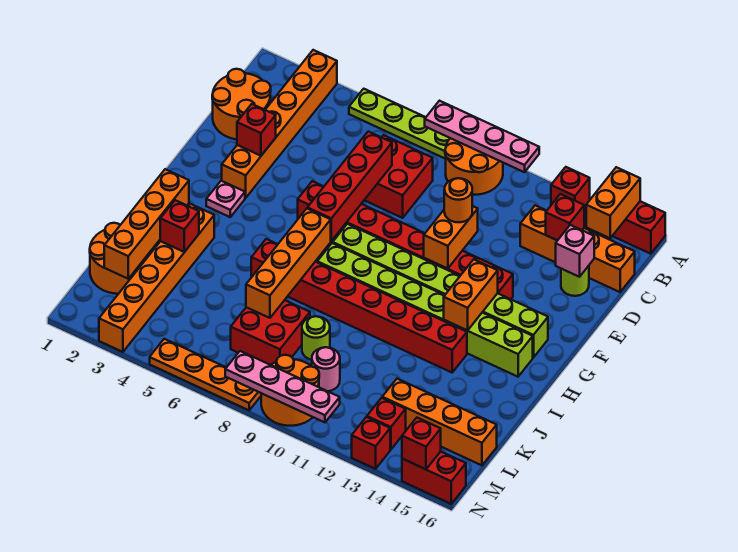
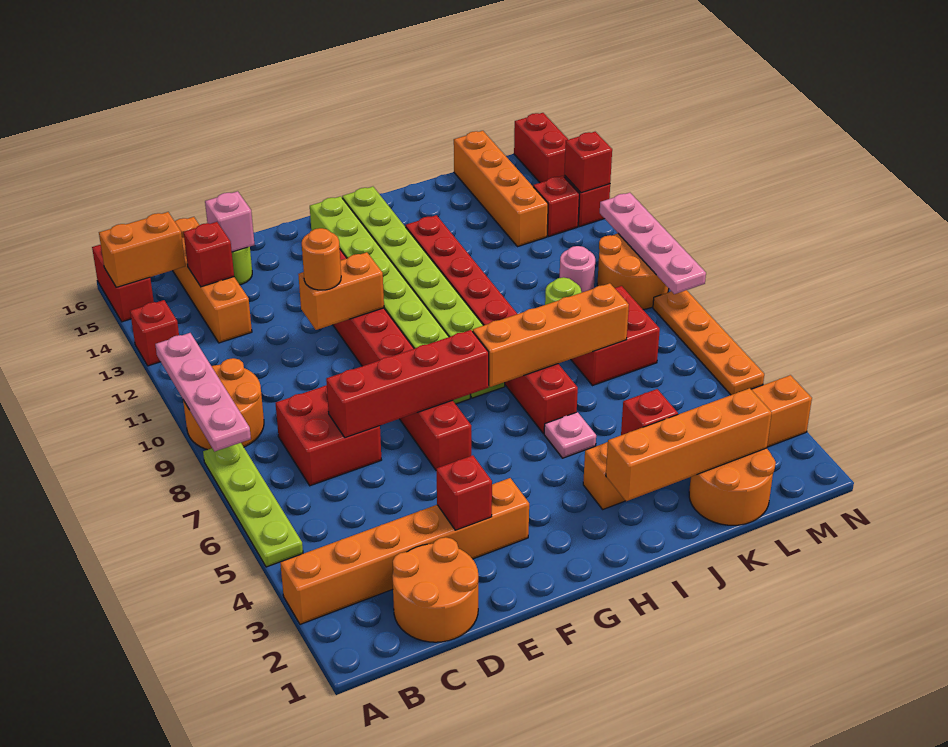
pink plate G3 level 1 -> pink plate I5 level 1
orange brick G13:H13 level 2 -> none
red brick N15 level 2 -> red brick N13 level 2

